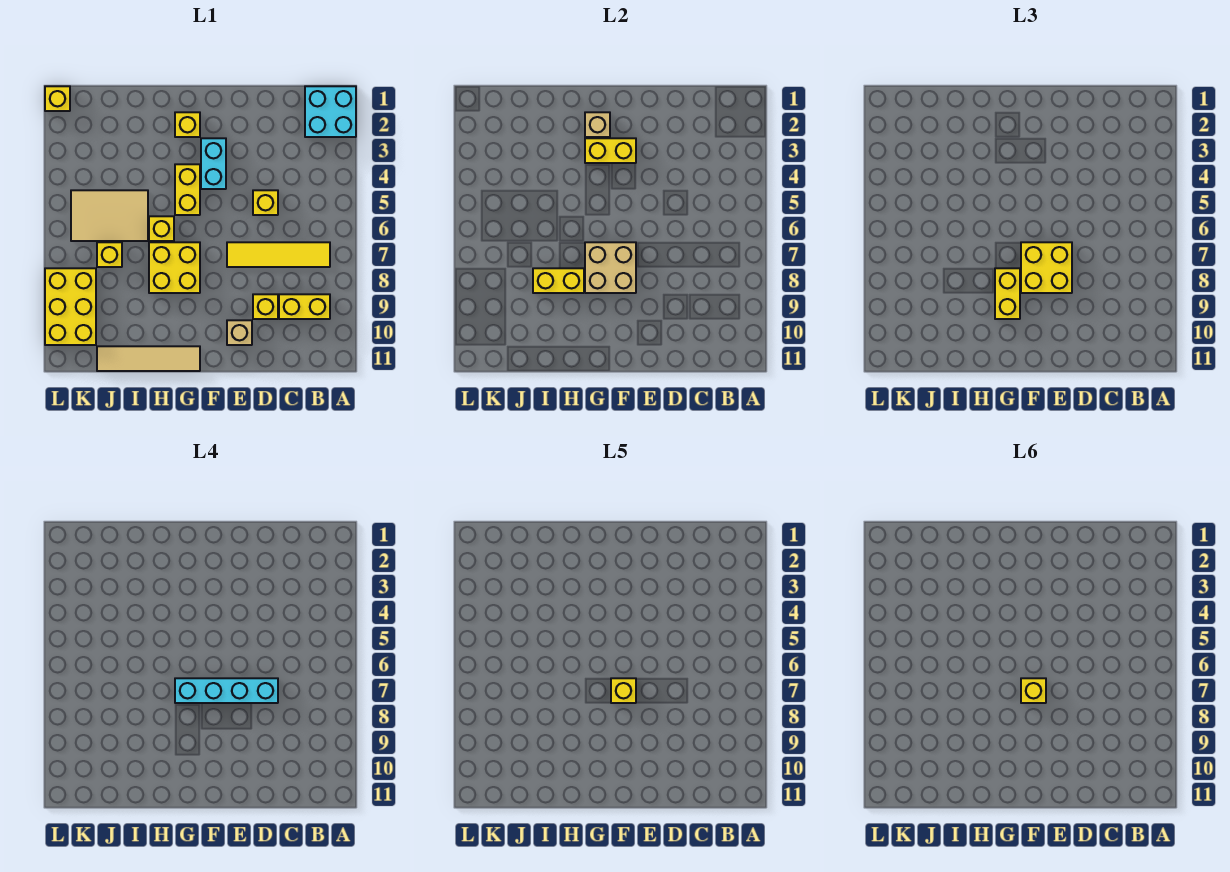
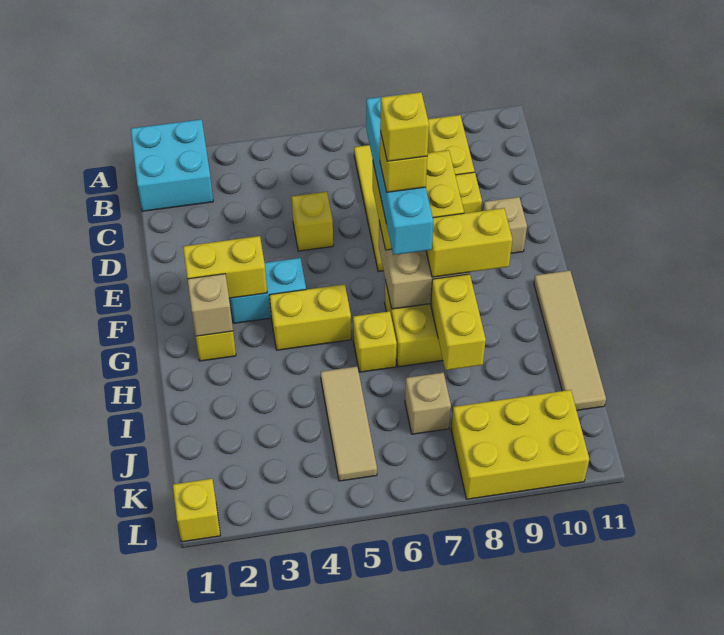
yellow brick F3:G3 level 2 -> yellow brick F2:F3 level 2
tan tile I5:K6 level 1 -> tan tile I5:K5 level 1
yellow brick J7 level 1 -> tan brick J7 level 1

